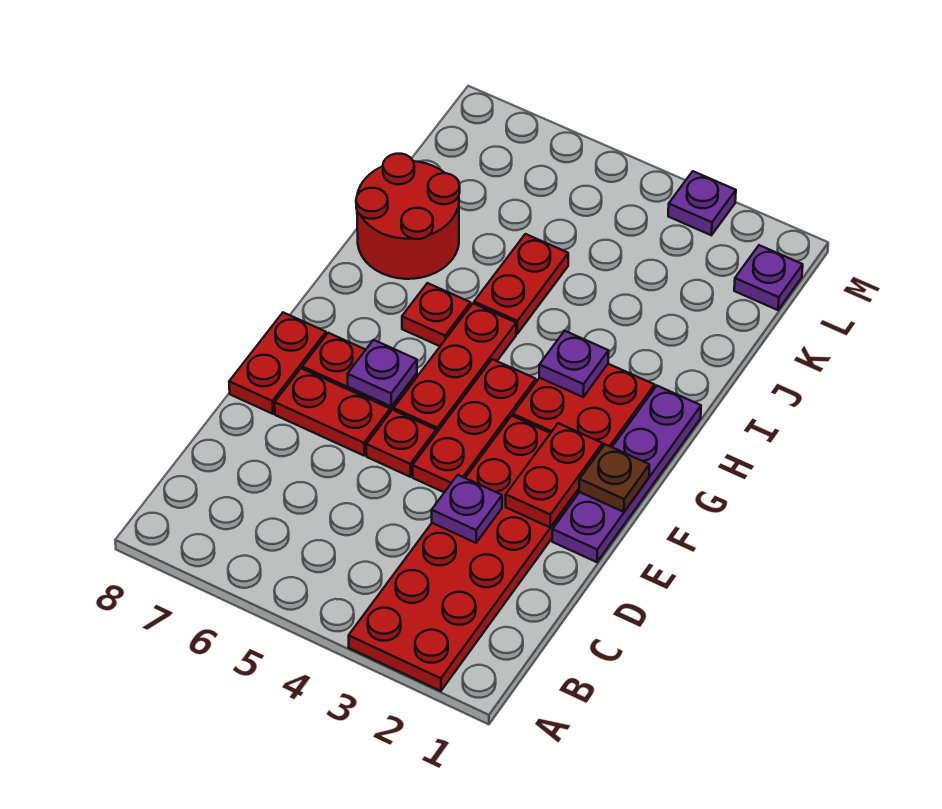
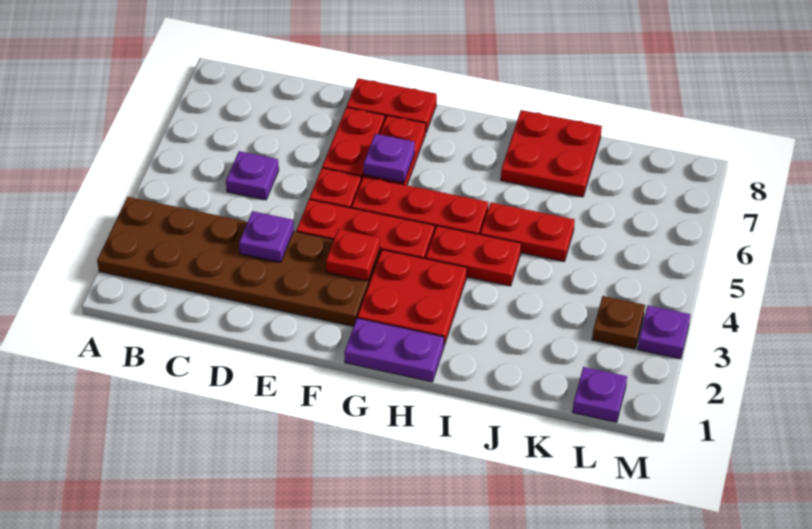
red plate A2:F3 level 1 -> brown plate A2:F3 level 1
purple plate E1:H1 level 1 -> purple plate G1:H1 level 1
red plate E2:F2 level 2 -> red plate H4:I4 level 1
brown plate F1 level 2 -> brown plate L3 level 1
purple plate H3 level 2 -> purple plate C5 level 1
red plate H6 level 1 -> red plate F3 level 2
red round brick I7:J8 level 1 -> red plate I7:J8 level 1

